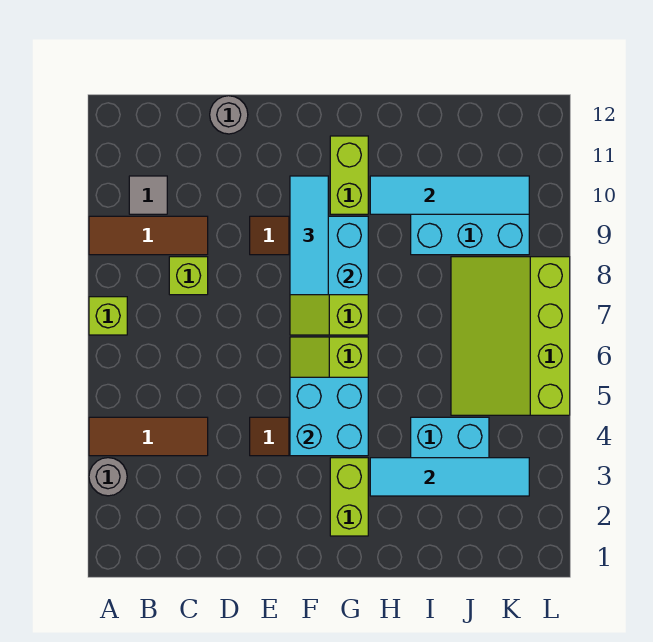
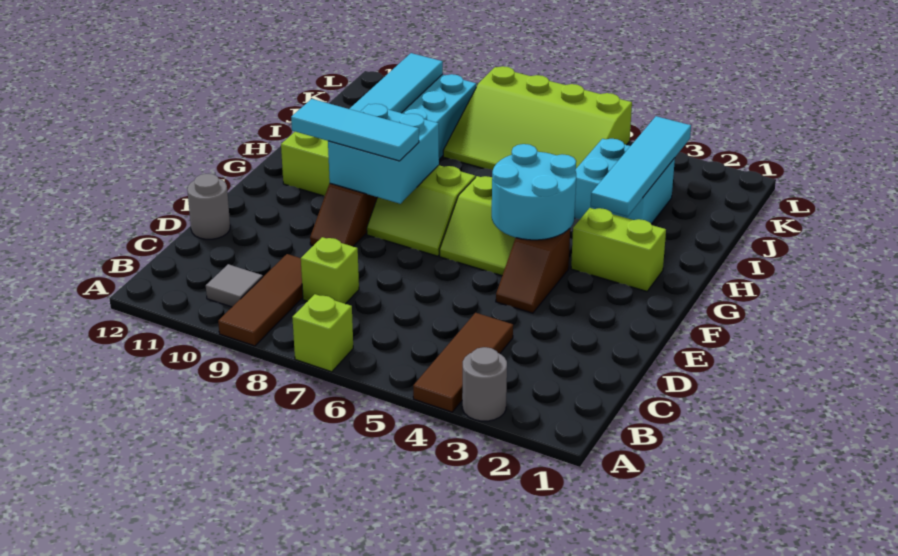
cyan brick F4:G5 level 2 -> cyan round brick F4:G5 level 2

